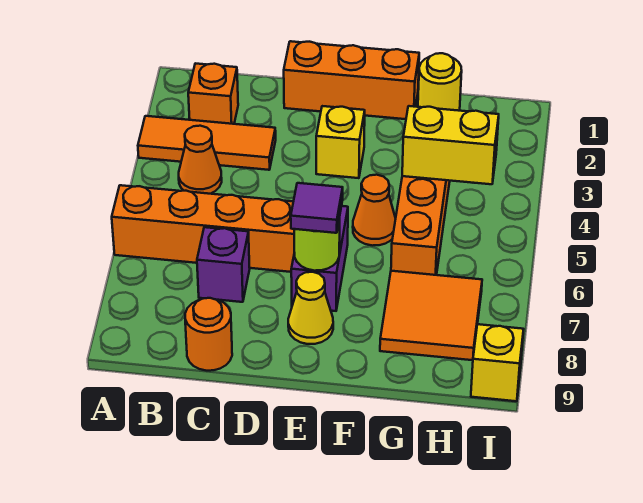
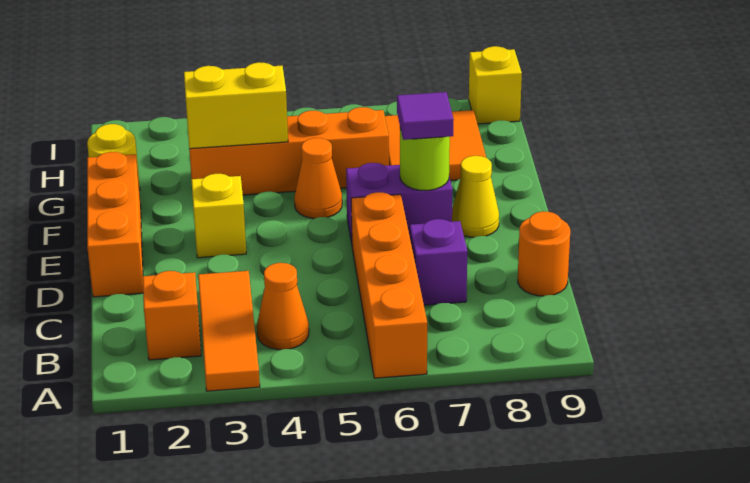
yellow brick G4:H4 level 2 -> yellow brick G3:G4 level 2

